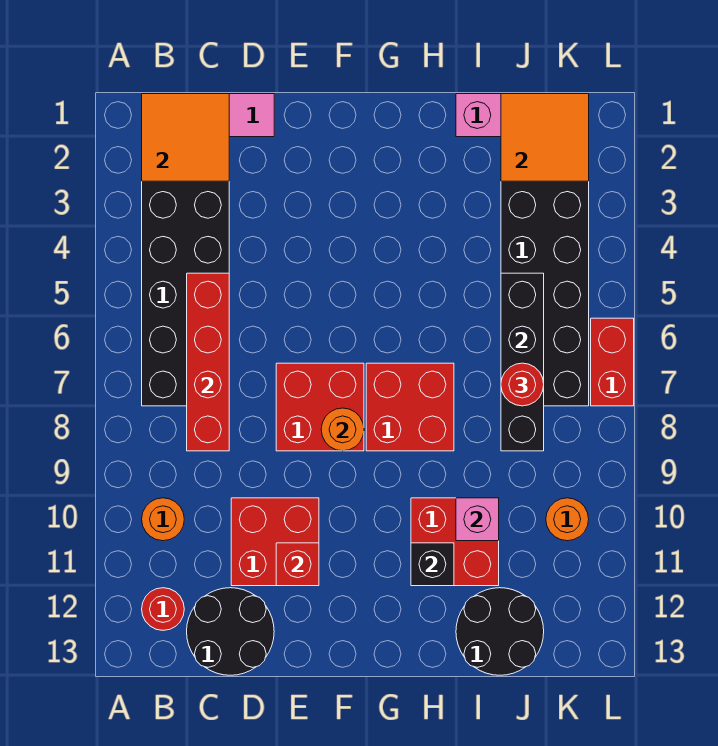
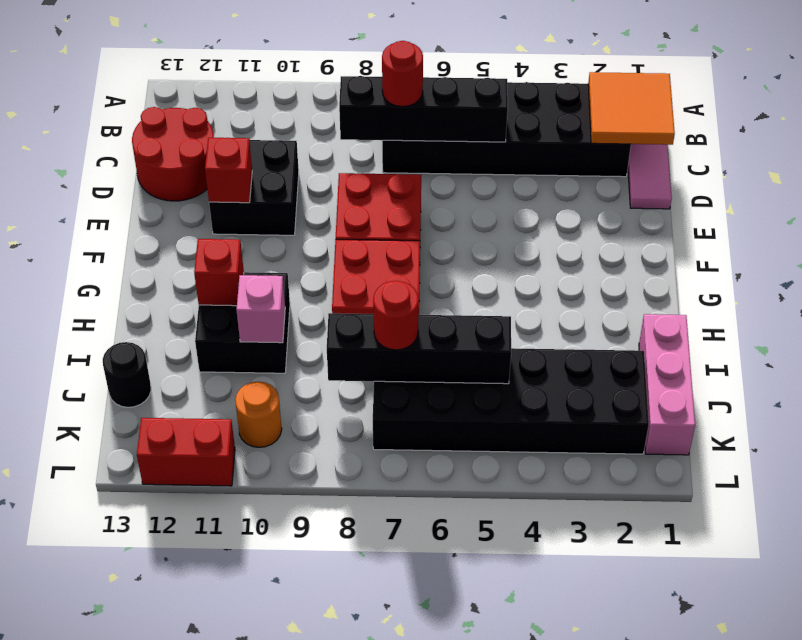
orange round brick B10 level 1 -> none
red round brick B12 level 1 -> red round brick C7 level 3
red brick C5:C8 level 2 -> black brick C5:C8 level 2
black round brick C12:D13 level 1 -> red round brick C12:D13 level 1
red brick D10:E11 level 1 -> black brick D10:E11 level 1
orange round brick F8 level 2 -> none
red brick H10:I11 level 1 -> black brick H10:I11 level 1
black brick H11 level 2 -> red brick H11 level 2
black round brick I12:J13 level 1 -> black round brick J13 level 1
orange tile J1:K2 level 2 -> none
red brick L6:L7 level 1 -> red brick L11:L12 level 1

